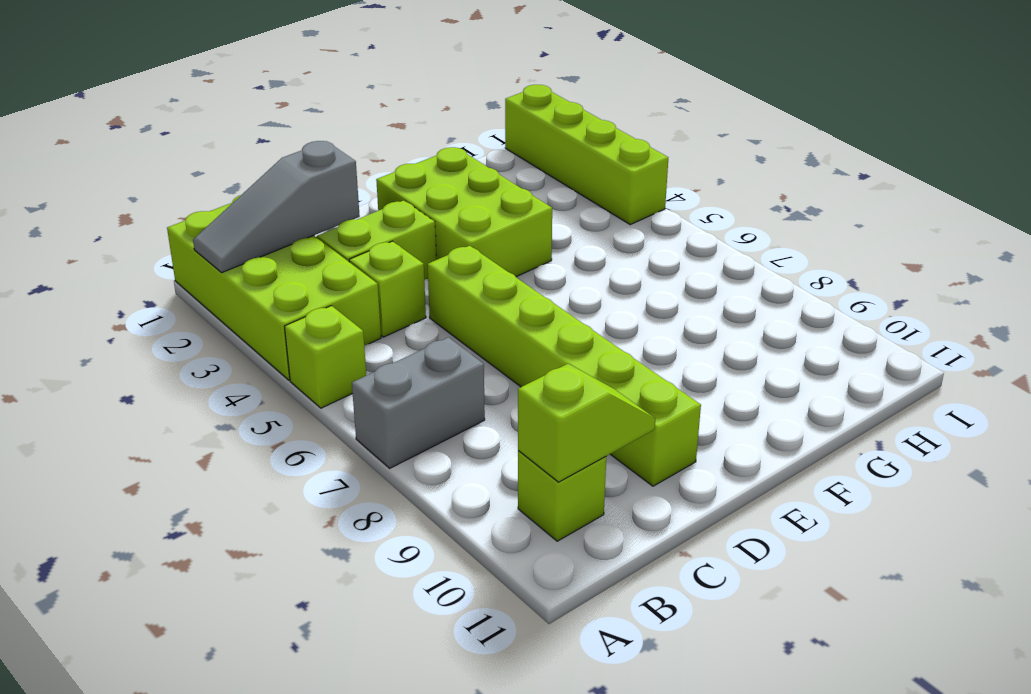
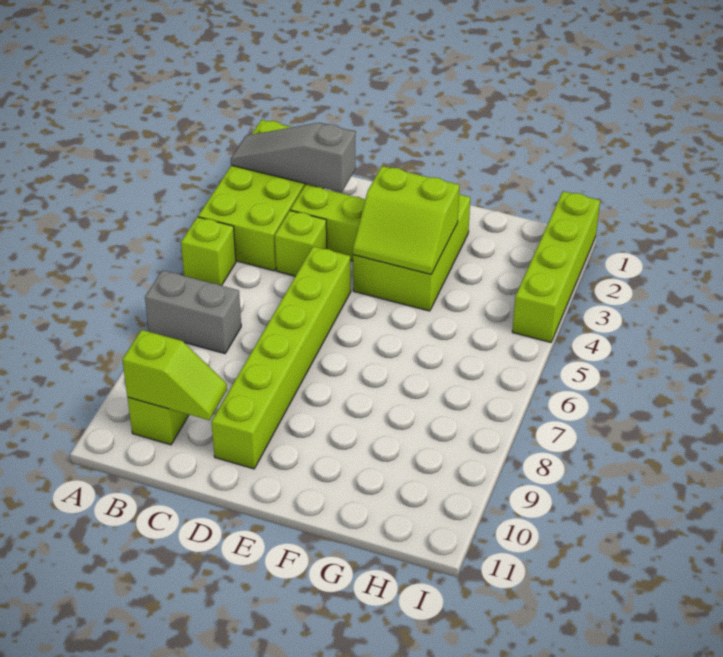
none -> lime slope E3:F4 level 2 top 3

